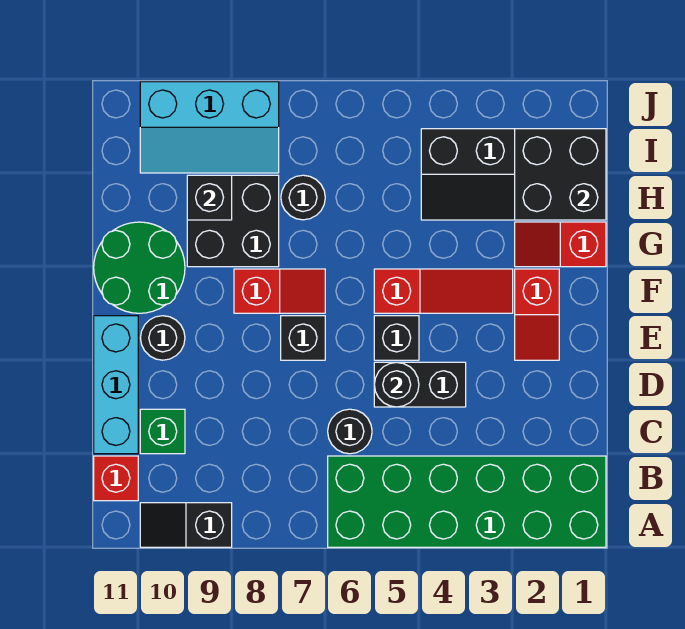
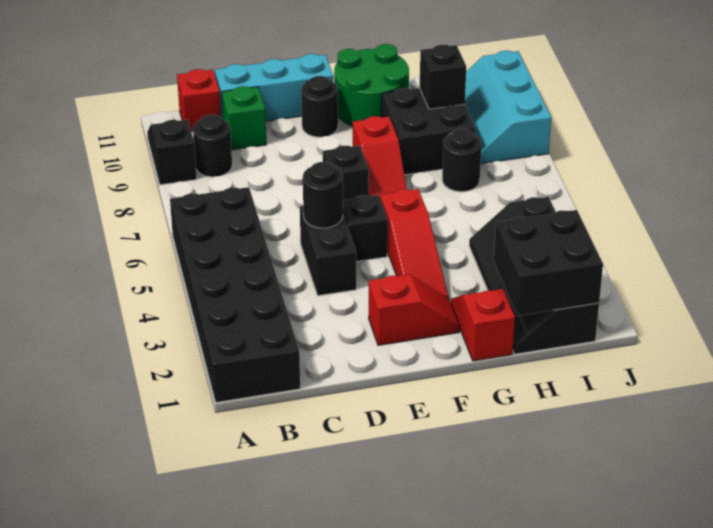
green brick A1:B6 level 1 -> black brick A1:B6 level 1
black round brick C6 level 1 -> black round brick B9 level 1
red slope E2:F2 level 1 top F -> red slope E2:F2 level 1 top E

